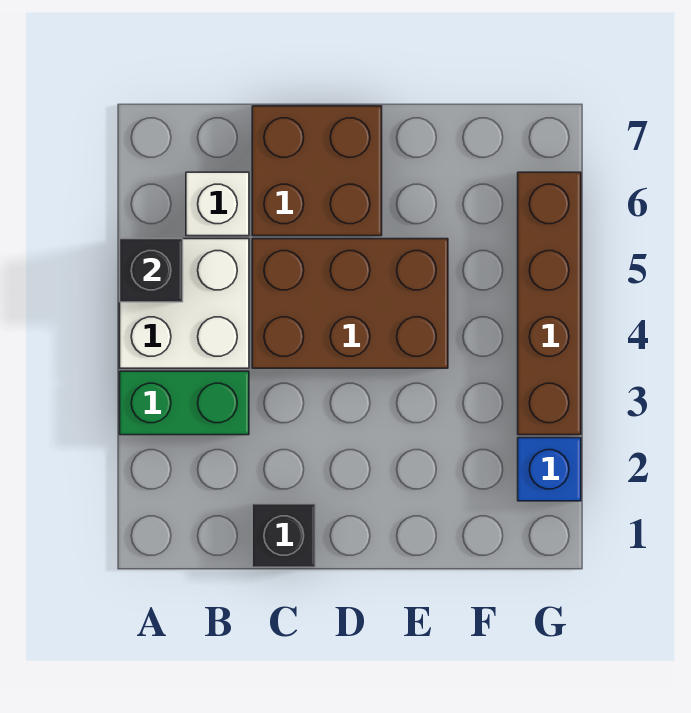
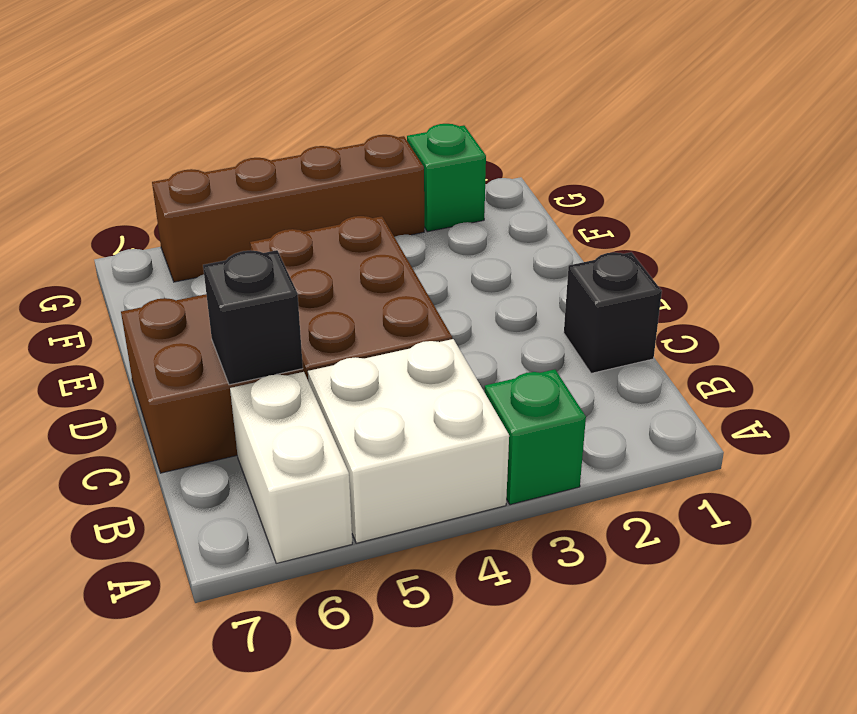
green brick A3:B3 level 1 -> green brick A3 level 1
black brick A5 level 2 -> black brick C6 level 2
white brick B6 level 1 -> white brick A6:B6 level 1
blue brick G2 level 1 -> green brick G2 level 1

